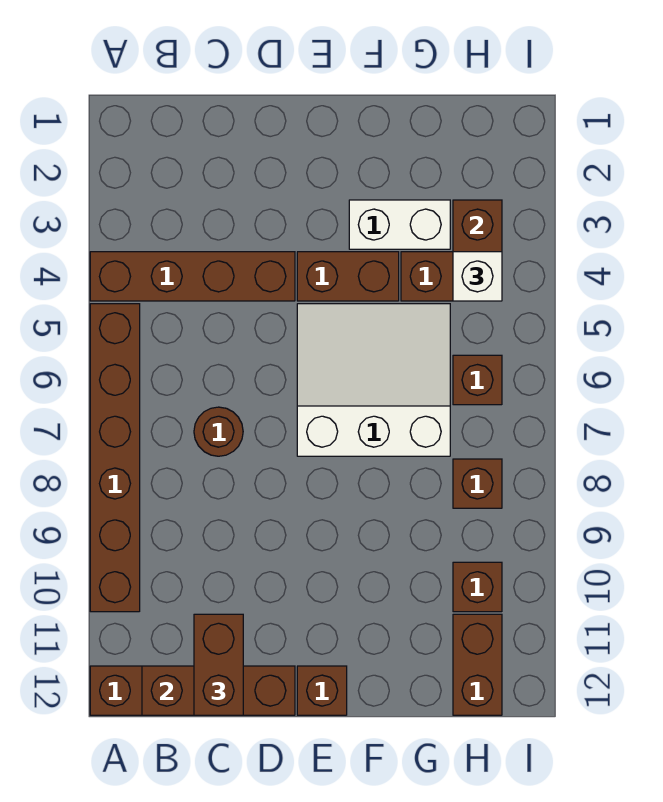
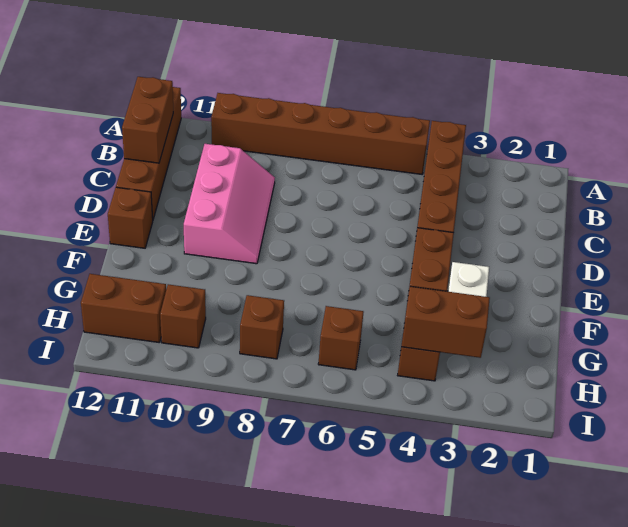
brown round brick C7 level 1 -> none
none -> pink slope C9:E10 level 1 top 10
brown brick C11:C12 level 3 -> none
white slope E5:G7 level 1 top 7 -> none
white brick H4 level 3 -> none

